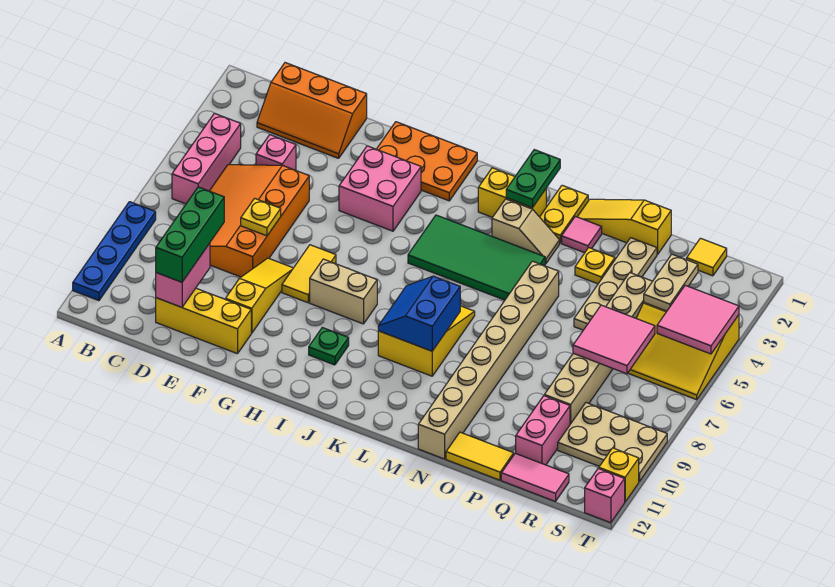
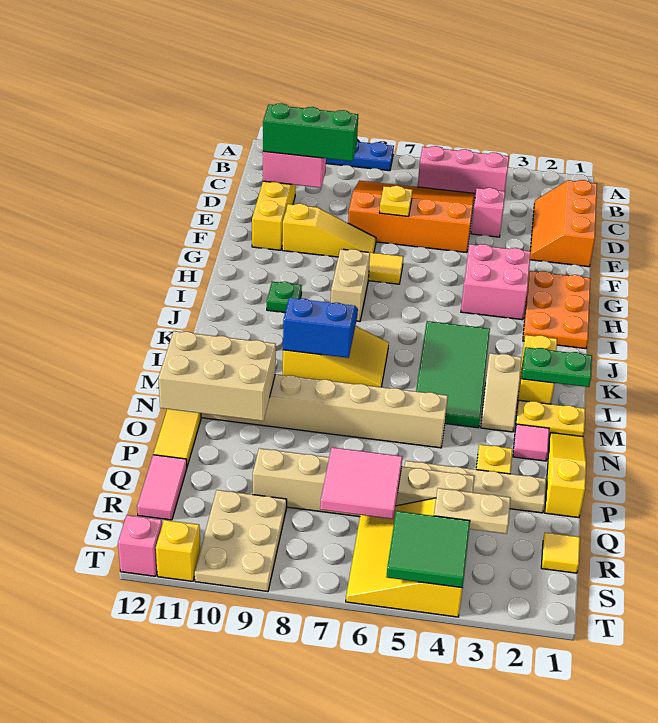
none -> tan brick N10:O12 level 2
pink brick Q10:Q11 level 1 -> none
pink tile S4:T5 level 2 -> green tile S4:T5 level 2

